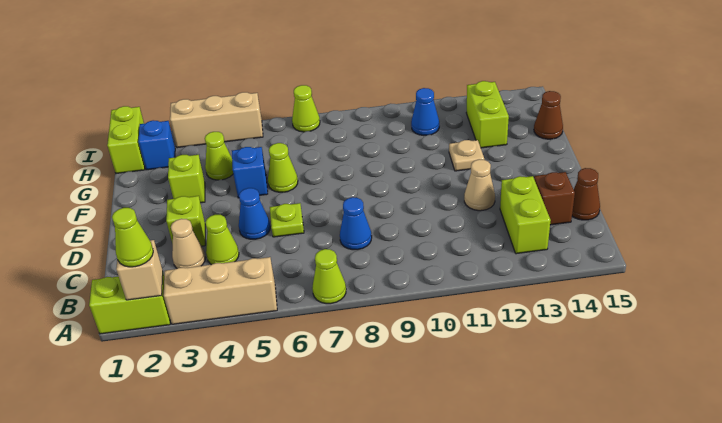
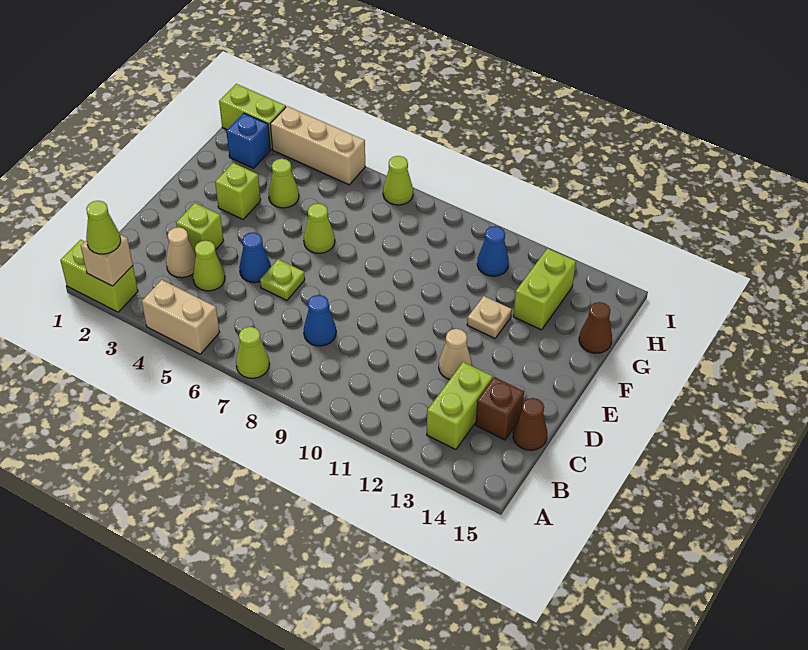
tan brick A3:A5 level 1 -> tan brick A4:A5 level 1
blue brick F5 level 1 -> none
lime brick H1:I1 level 1 -> lime brick I1:I2 level 1

